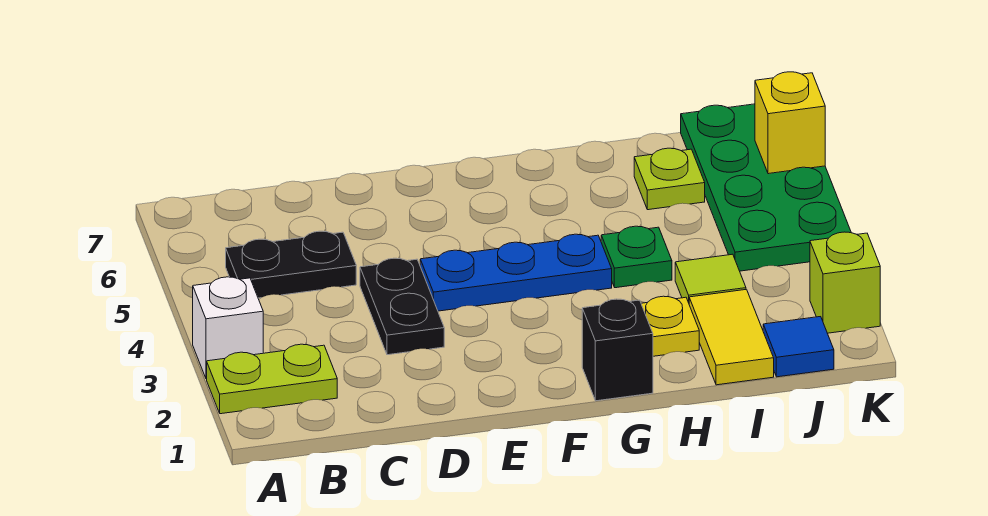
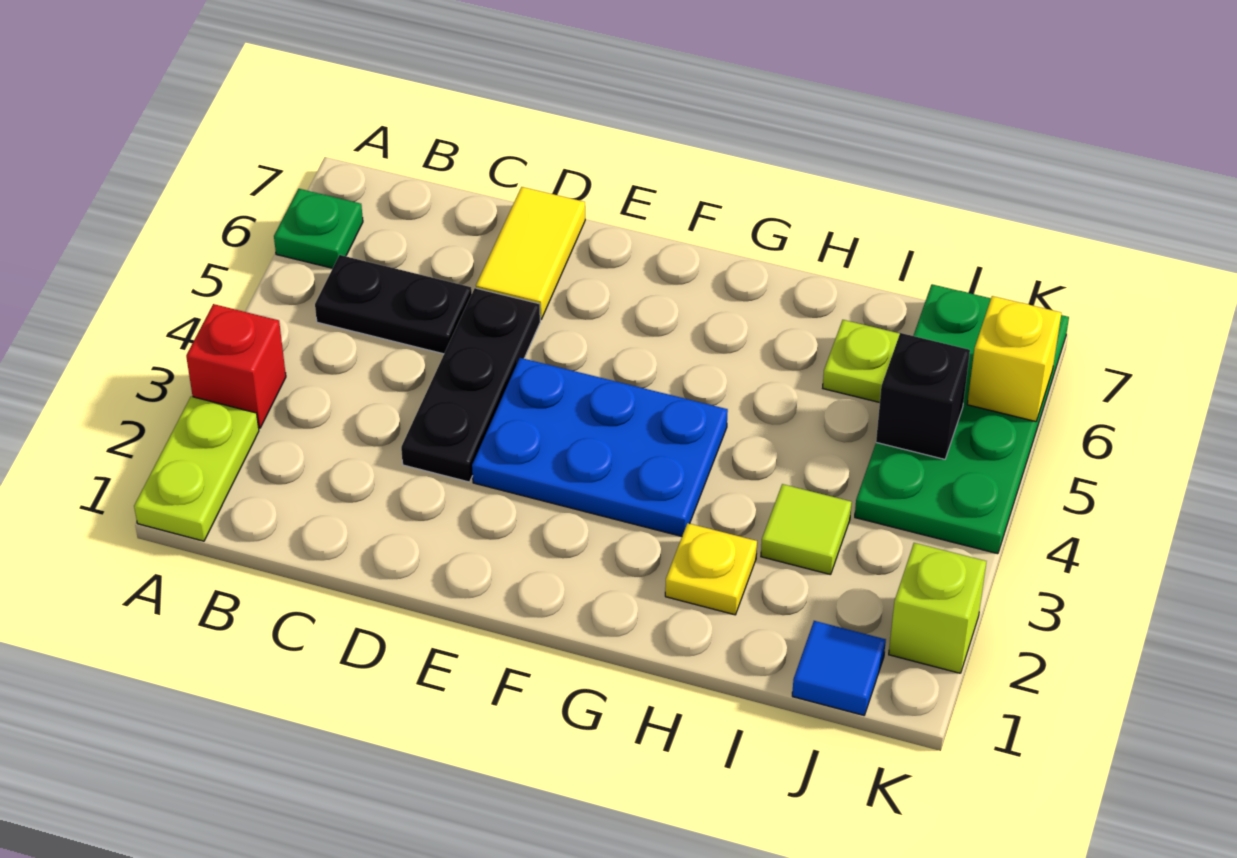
lime plate A2:B2 level 1 -> lime plate A1:A2 level 1
white brick A3 level 1 -> red brick A3 level 1
black plate D3:D4 level 1 -> black plate D3:D5 level 1
blue plate E4:G4 level 1 -> blue plate E3:G4 level 1
black brick G1 level 1 -> black brick J5 level 2
green plate H4 level 1 -> green plate A6 level 1
yellow tile I1:I2 level 1 -> yellow tile D6:D7 level 1

